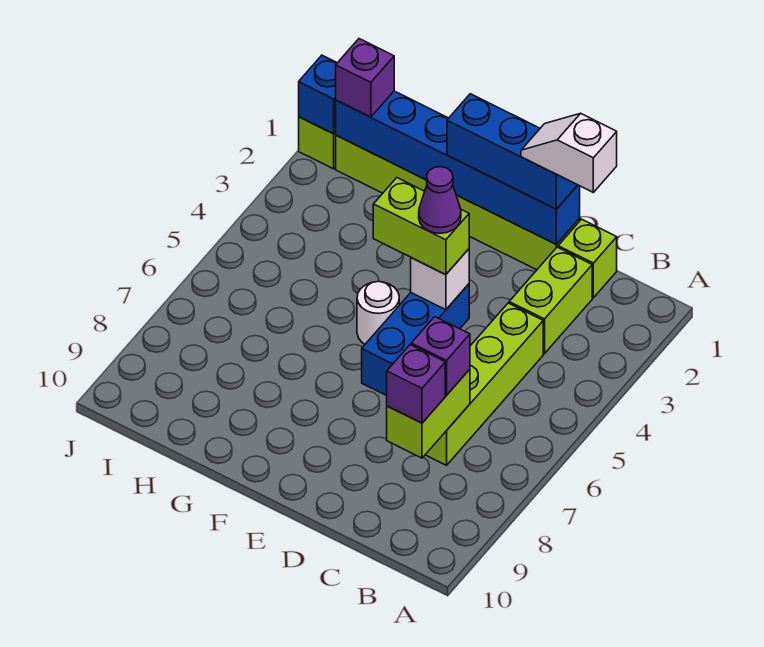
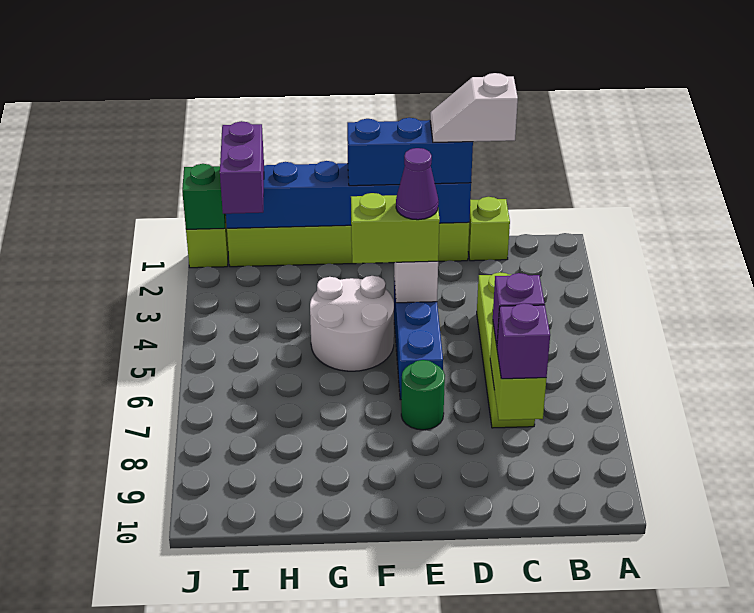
lime brick C2:C3 level 1 -> none
none -> green round brick E7 level 1
white round brick F5 level 1 -> white round brick F4:G5 level 1
purple brick I1 level 3 -> purple brick I1:I2 level 3
blue brick J1 level 2 -> green brick J1 level 2

